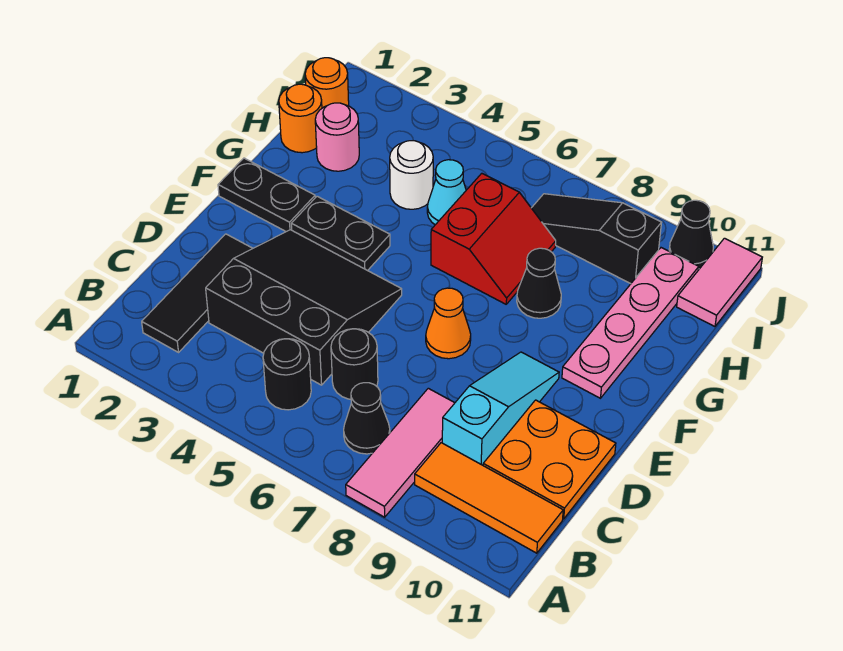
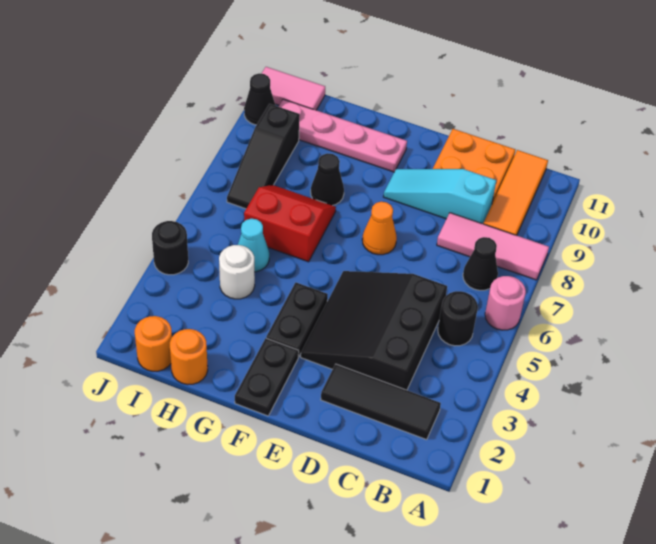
black round brick C6 level 1 -> black round brick J4 level 1
pink round brick H2 level 1 -> pink round brick A6 level 1

